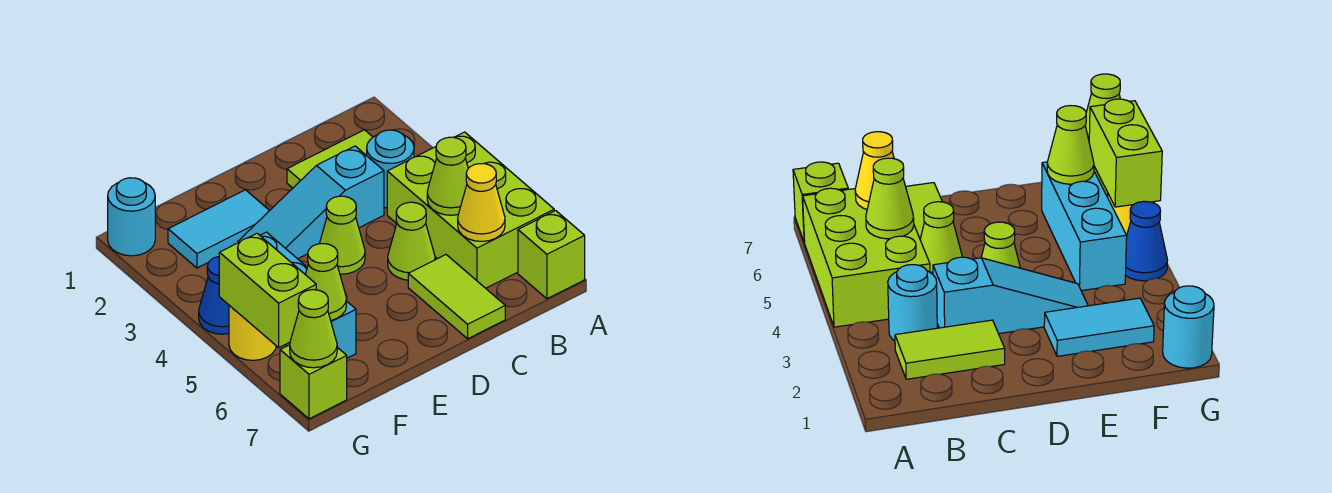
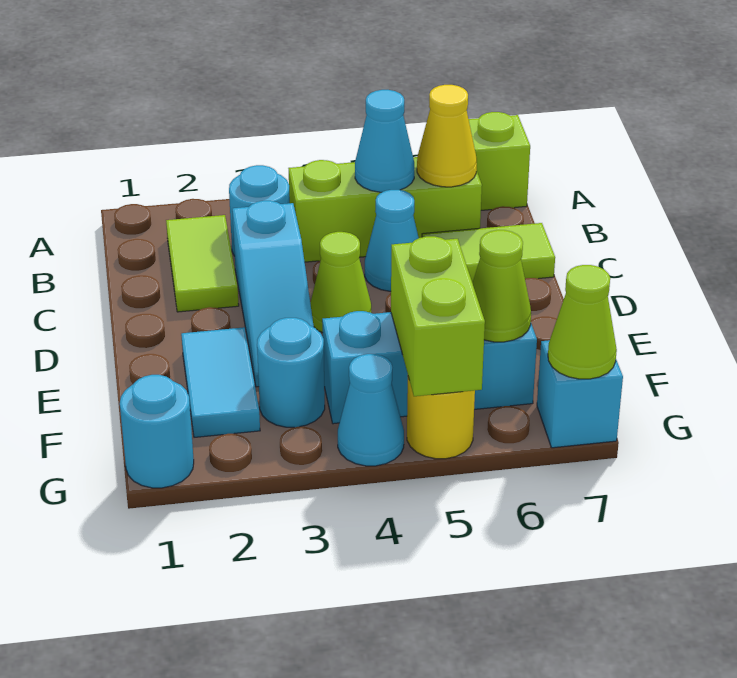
lime brick A4:B6 level 1 -> lime brick B4:B6 level 1
lime cone B5 level 2 -> cyan cone B5 level 2
lime cone C5 level 1 -> cyan cone C5 level 1
none -> cyan round brick F3 level 1
blue cone G4 level 1 -> cyan cone G4 level 1
lime brick G5:G6 level 2 -> lime brick F5:G5 level 2
lime brick G7 level 1 -> cyan brick G7 level 1

